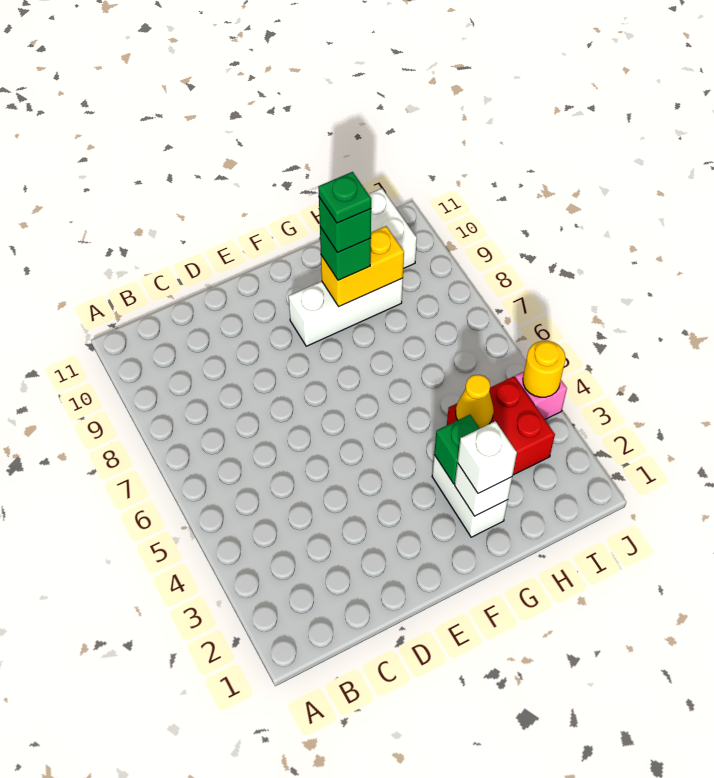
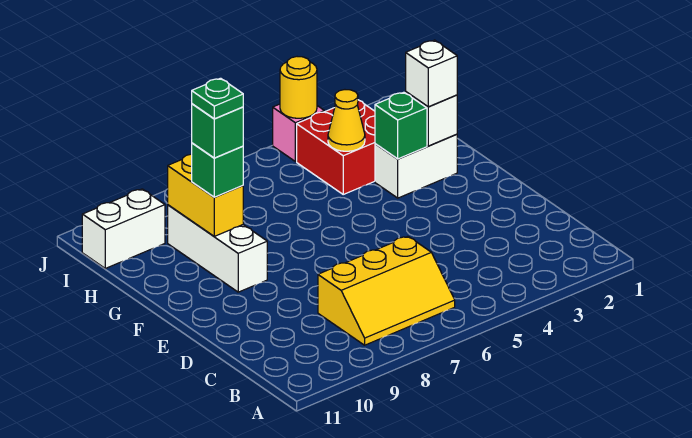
none -> yellow slope B6:C8 level 1 top C

